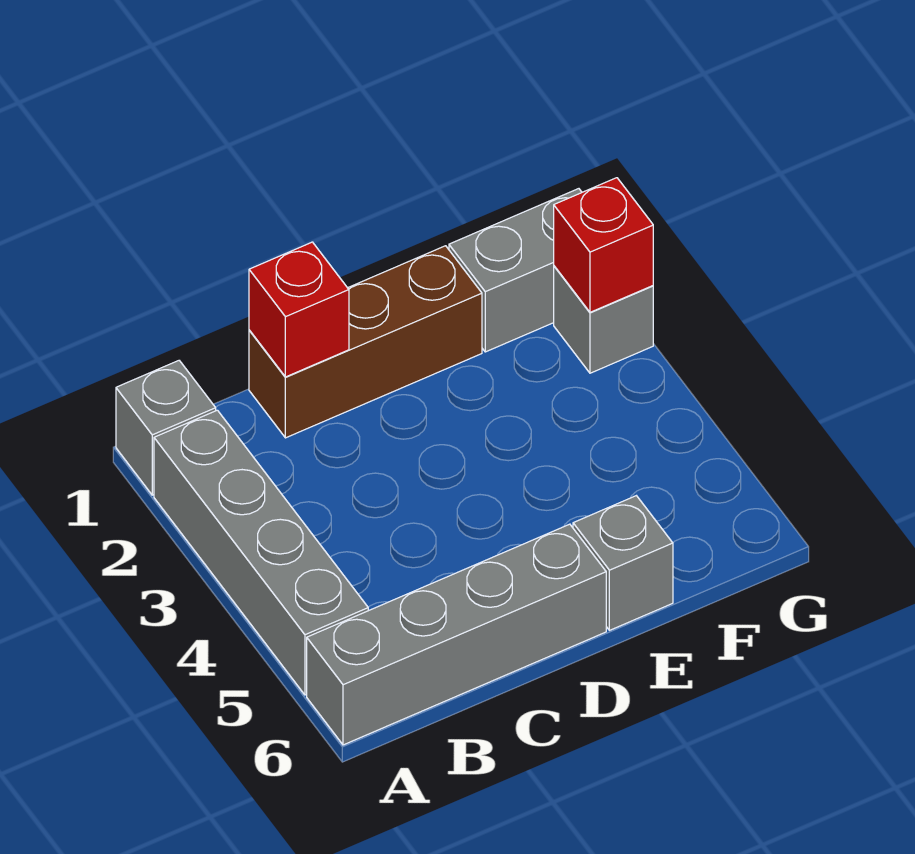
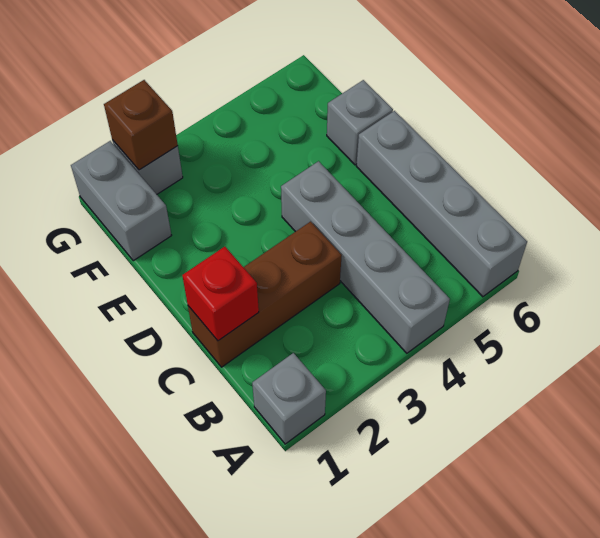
grey brick A2:A5 level 1 -> grey brick A4:D4 level 1
brown brick C1:E1 level 1 -> brown brick C1:C3 level 1
red brick G2 level 2 -> brown brick G2 level 2

